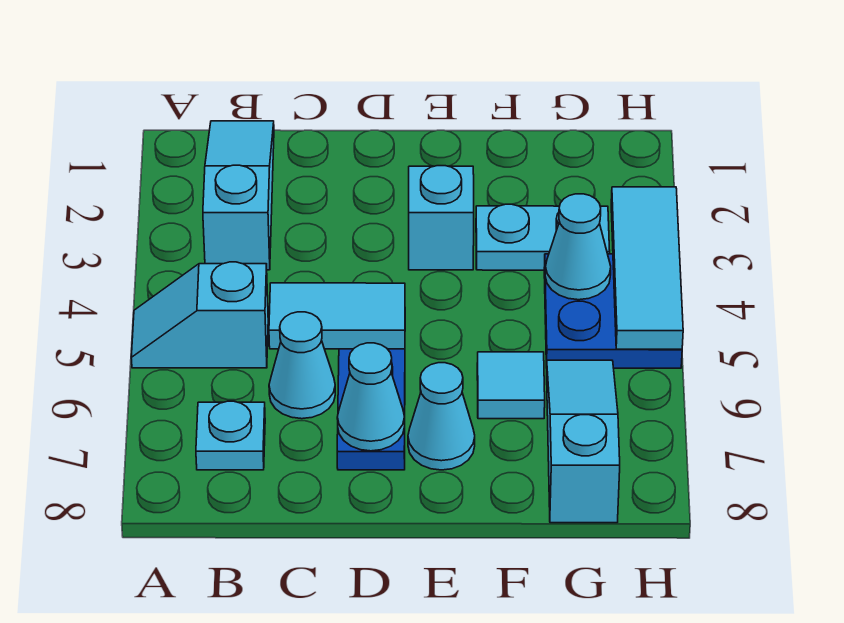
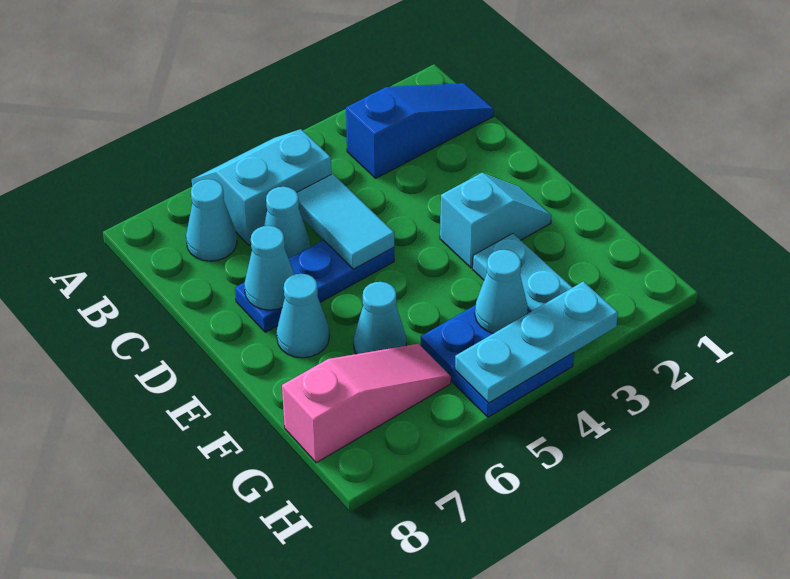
cyan slope A5:B5 level 1 top B -> cyan slope A5:B6 level 1 top B
cyan slope B1:B3 level 1 top 3 -> blue slope B1:B3 level 1 top 3
cyan plate B7 level 1 -> cyan cone B7 level 1
cyan tile F6 level 1 -> cyan cone F6 level 1
cyan slope G6:G8 level 1 top 8 -> pink slope G6:G8 level 1 top 8
cyan tile H3:H5 level 2 -> cyan plate H3:H5 level 2

